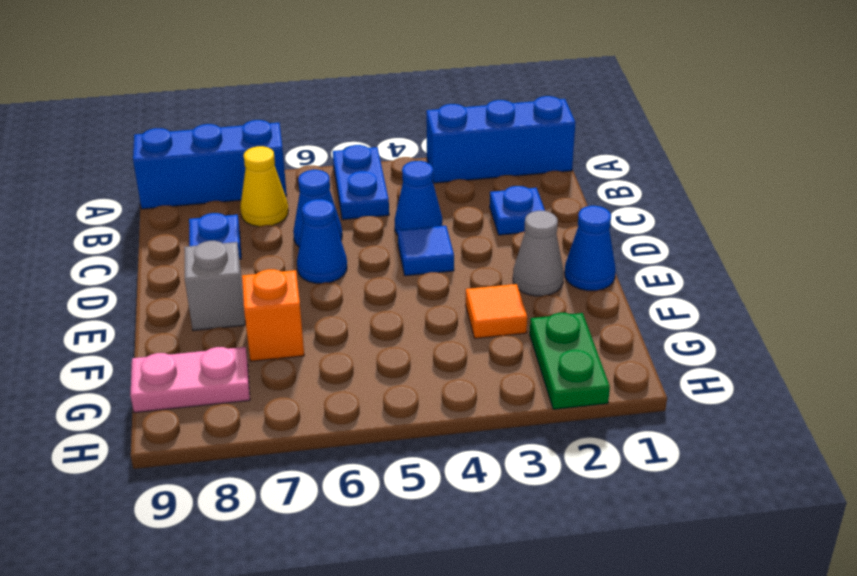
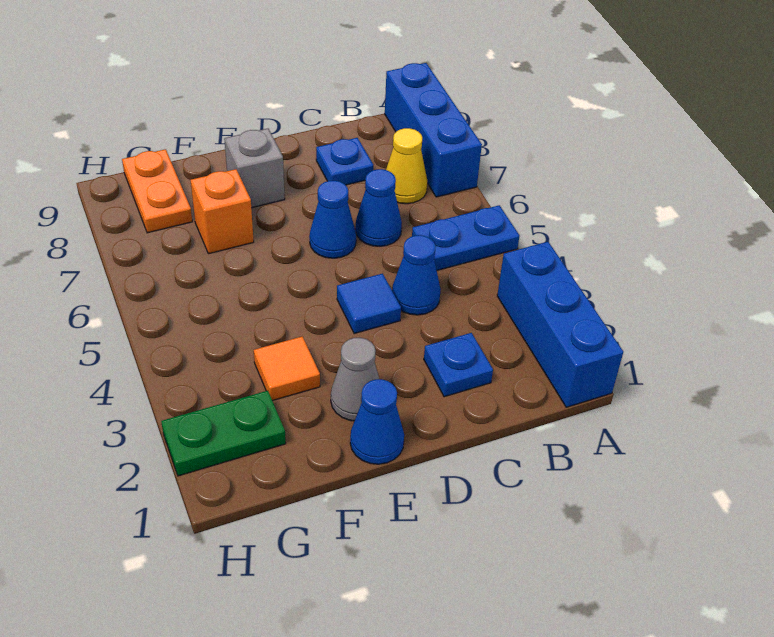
pink plate G8:G9 level 1 -> orange plate G8:G9 level 1

